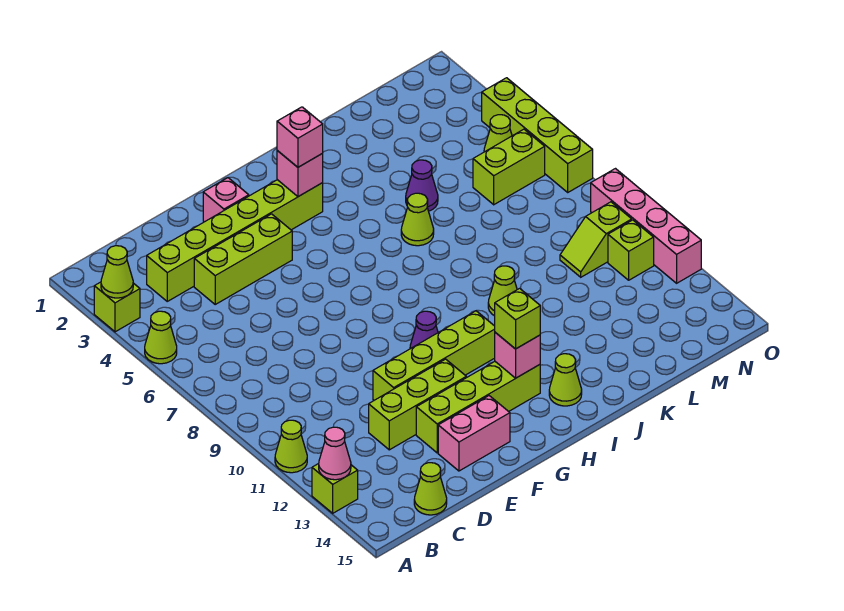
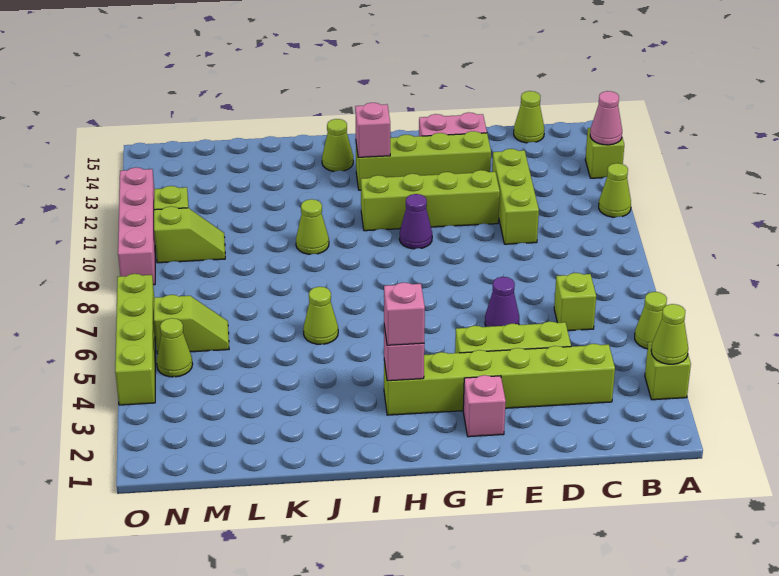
lime brick D12:F12 level 1 -> lime brick D10:D12 level 1
lime brick H13 level 3 -> lime brick C6 level 1
purple cone K5 level 1 -> purple cone E6 level 1
lime brick M6:N6 level 1 -> lime slope M6:N6 level 1 top N

